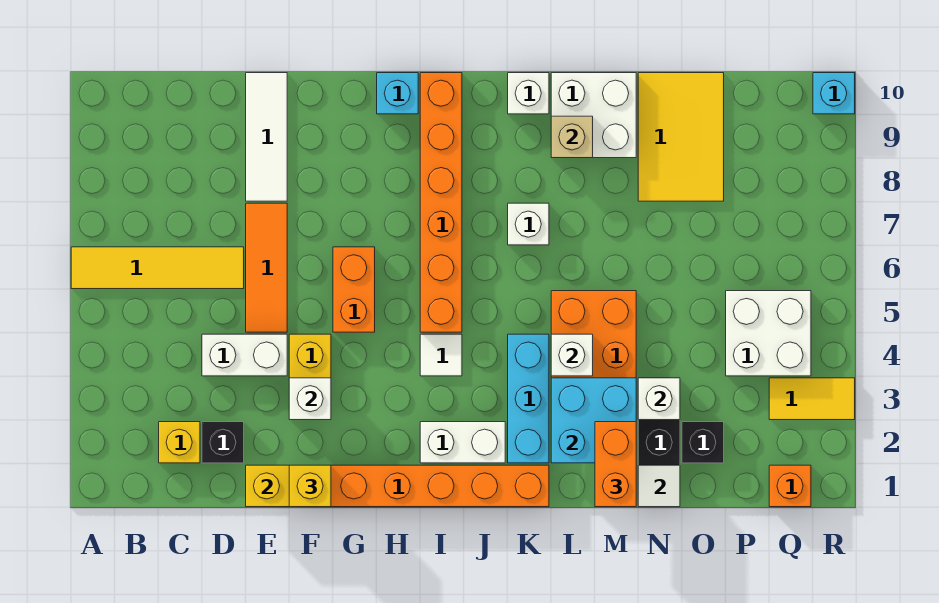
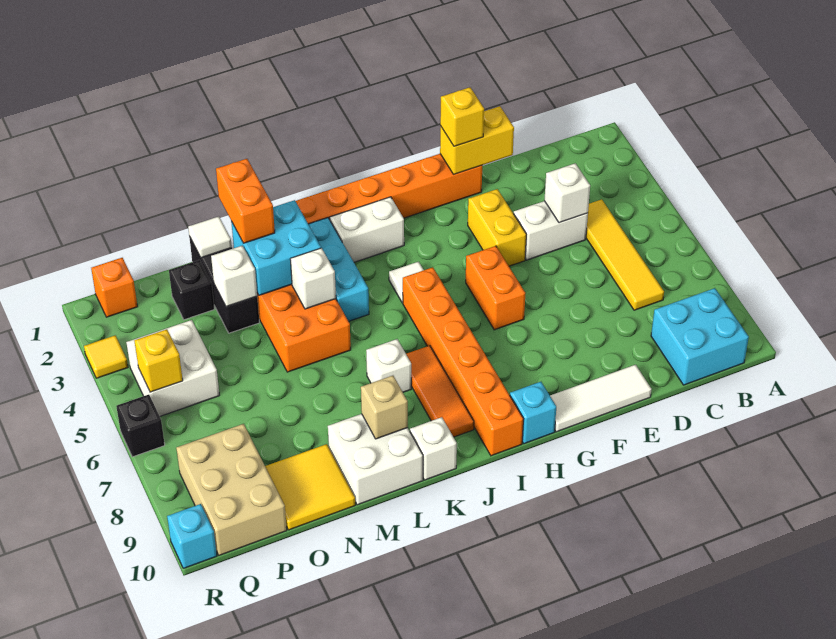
yellow tile A6:D6 level 1 -> yellow tile C4:C7 level 1
none -> cyan brick B9:C10 level 1
yellow brick C2 level 1 -> yellow brick Q5 level 2
black brick D2 level 1 -> black brick R6 level 1
orange tile E5:E7 level 1 -> orange tile J7:J9 level 1
white tile E8:E10 level 1 -> white tile E10:G10 level 1
white brick F3 level 2 -> white brick D4 level 2
yellow tile N8:O10 level 1 -> yellow tile N9:O10 level 1
none -> tan brick P8:Q10 level 1
yellow tile Q3:R3 level 1 -> yellow tile R3 level 1

